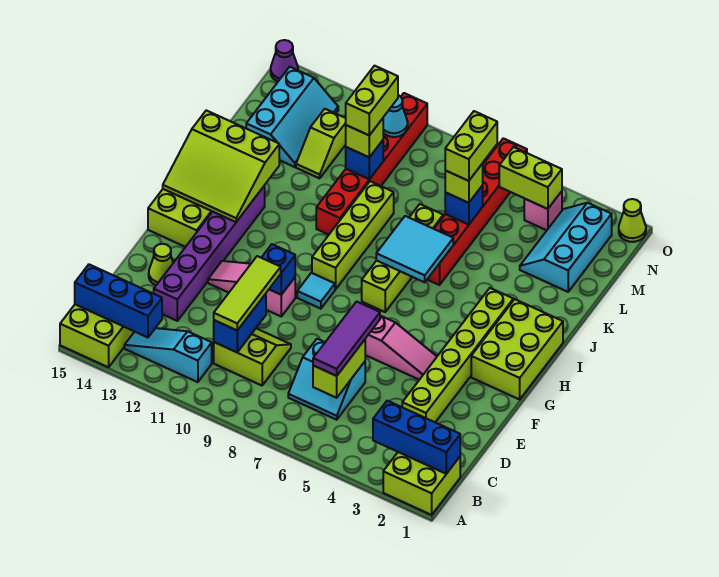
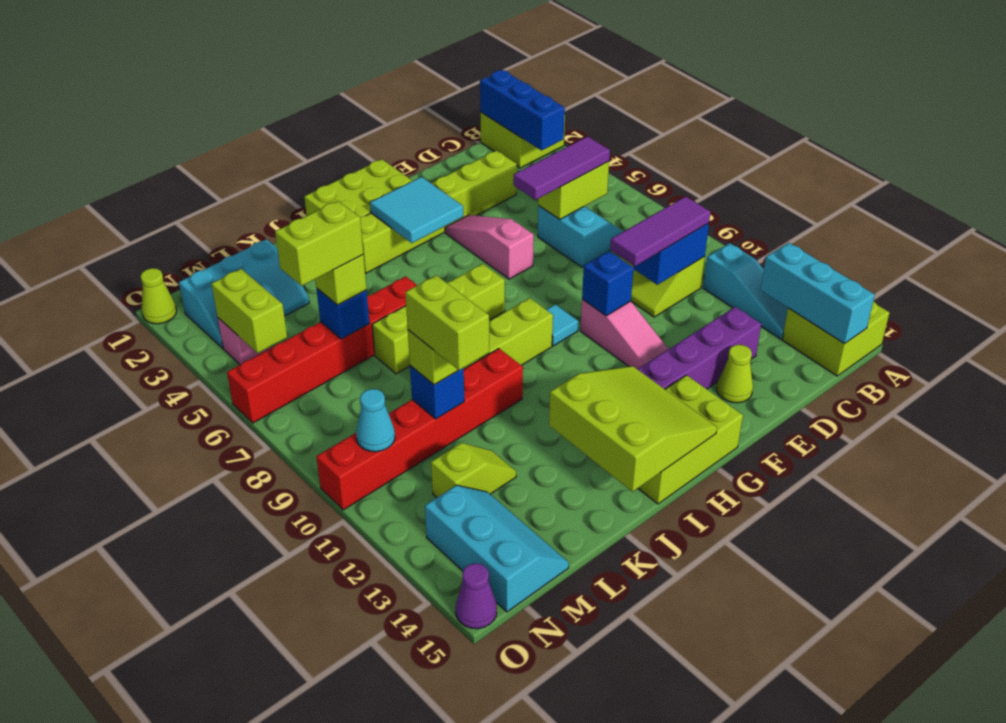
blue brick B13:B15 level 2 -> cyan brick B13:B15 level 2
lime tile C10:E10 level 3 -> purple tile C10:E10 level 3
cyan tile I6:J7 level 2 -> cyan tile G3:H4 level 2
lime brick L10:M10 level 4 -> lime brick L10:L11 level 4
cyan slope L13:N14 level 1 top 14 -> cyan slope M13:N15 level 1 top N

